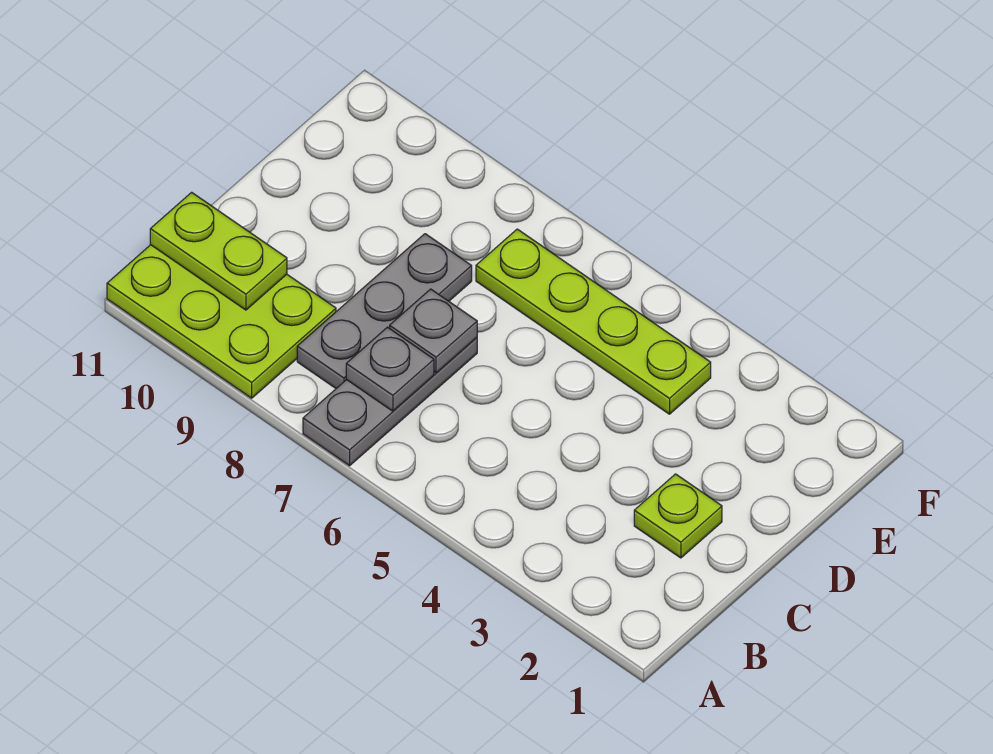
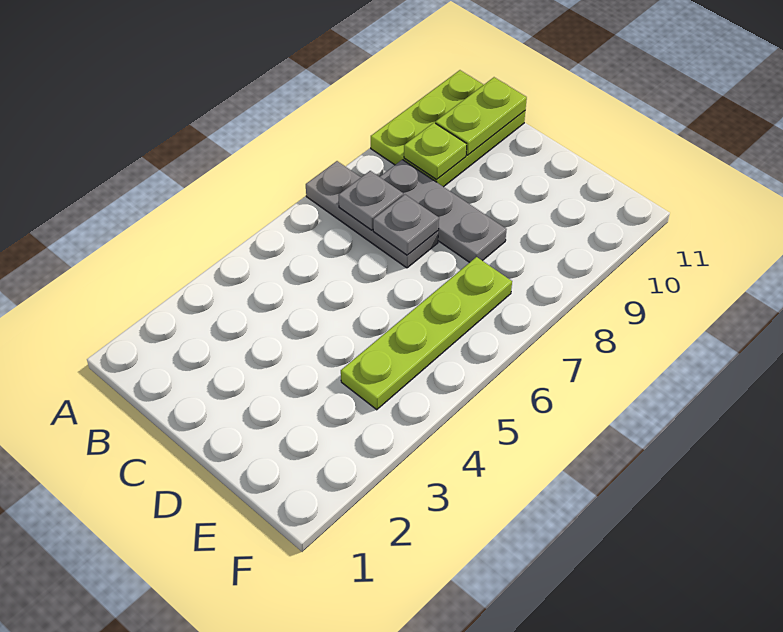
lime plate C2 level 1 -> lime plate B9 level 2

